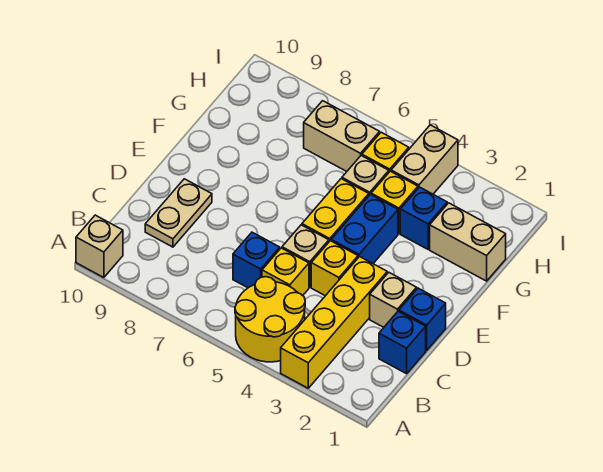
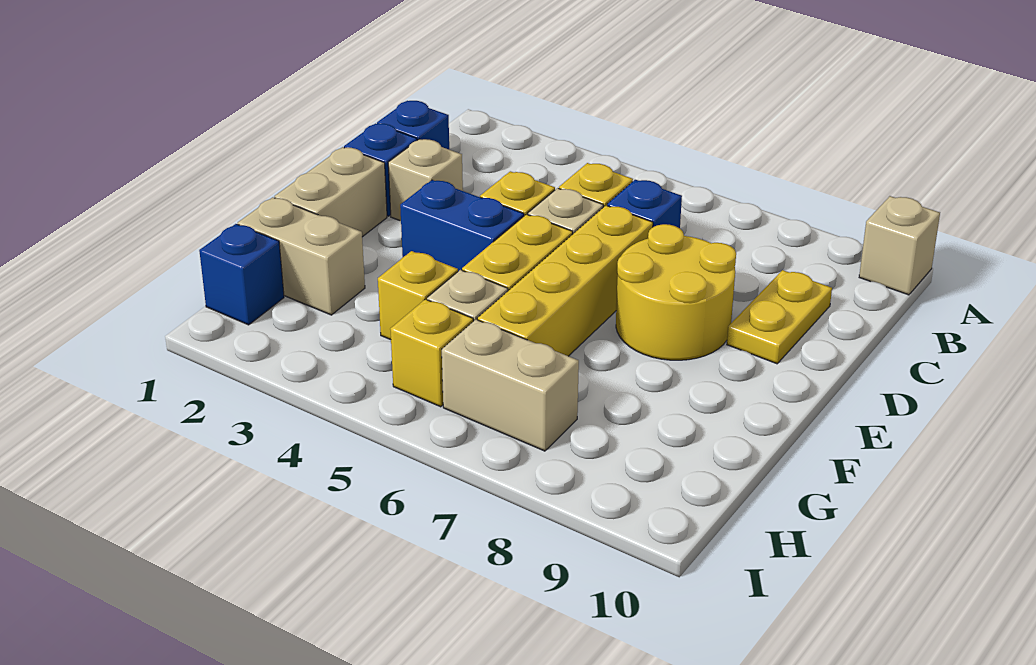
yellow brick A3:D3 level 1 -> yellow brick D6:G6 level 1
yellow round brick A4:B5 level 1 -> yellow round brick D7:E8 level 1
tan plate C9:D9 level 1 -> yellow plate C9:D9 level 1
blue brick E4:F4 level 1 -> blue brick E3:E4 level 1
blue brick G3 level 1 -> blue brick H1 level 1
tan brick H4:I4 level 1 -> tan brick E1:F1 level 1

